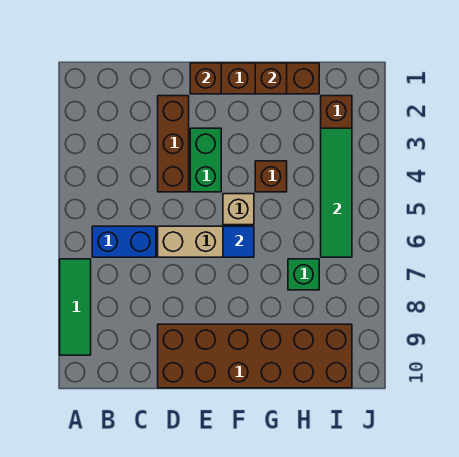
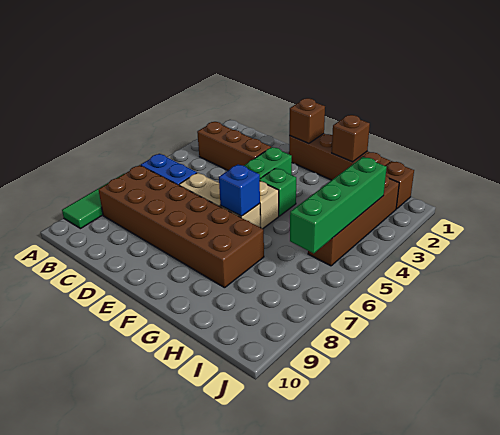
brown brick D2:D4 level 1 -> brown brick B3:D3 level 1
brown brick D9:I10 level 1 -> brown brick B7:G8 level 1
blue tile F6 level 2 -> blue brick F6 level 2
brown brick G4 level 1 -> brown brick I1 level 1
green brick H7 level 1 -> green brick F4 level 1
green tile I3:I6 level 2 -> green brick I3:I6 level 2

